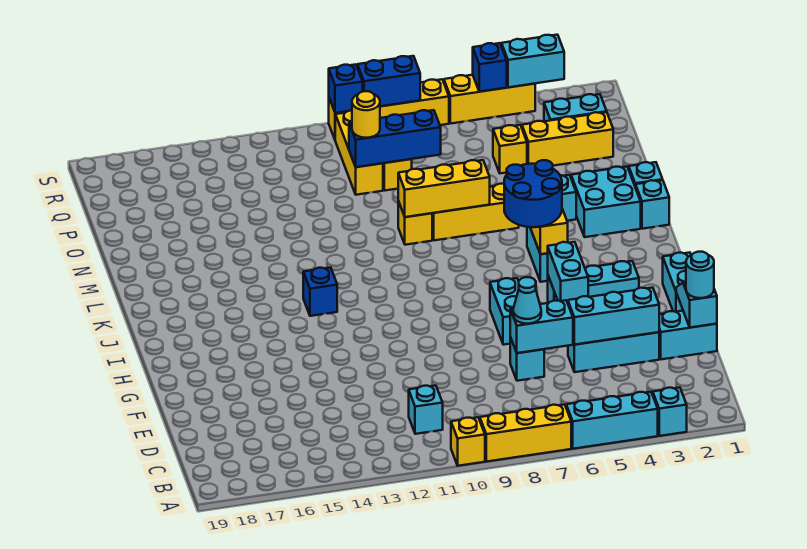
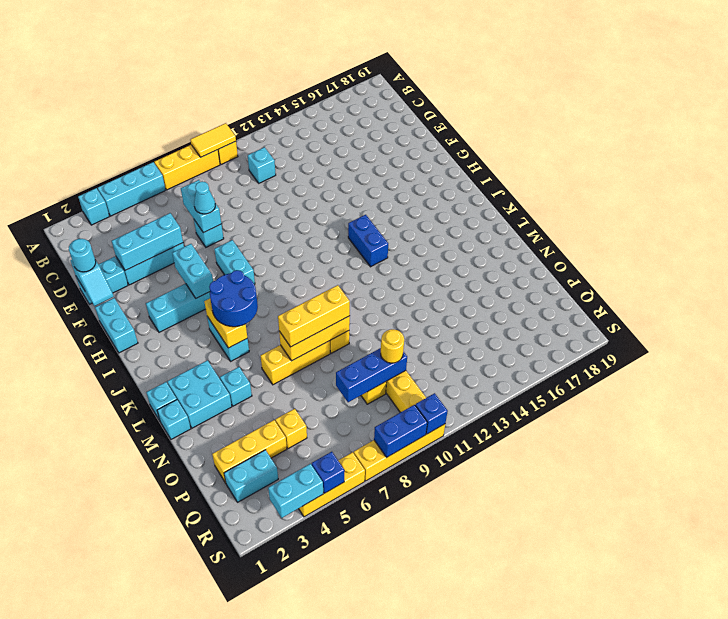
none -> yellow tile A9:A10 level 2
cyan brick E6:E7 level 2 -> cyan brick D7:E7 level 2
blue brick J13 level 1 -> blue brick I13:J13 level 1
none -> yellow brick M7:M9 level 3

